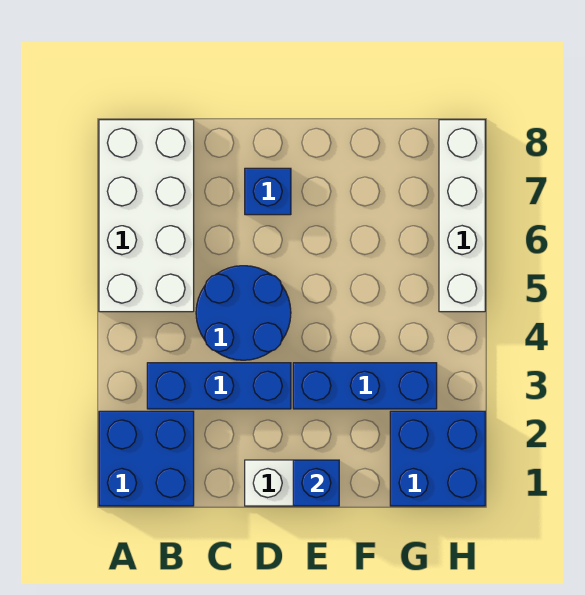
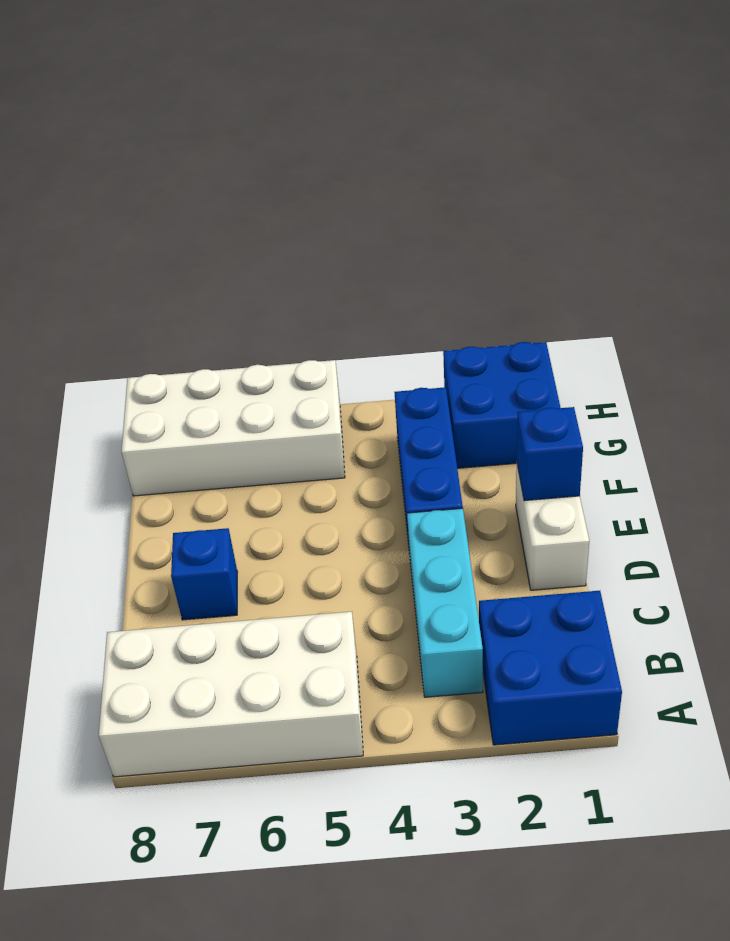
blue brick B3:D3 level 1 -> cyan brick B3:D3 level 1
blue round brick C4:D5 level 1 -> none
white brick H5:H8 level 1 -> white brick G5:H8 level 1

